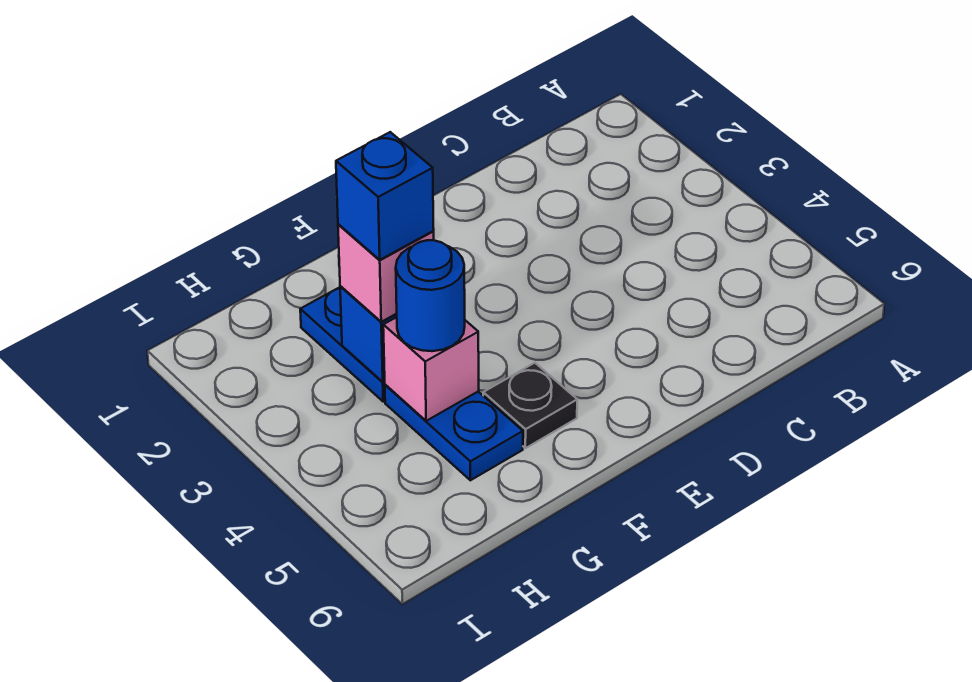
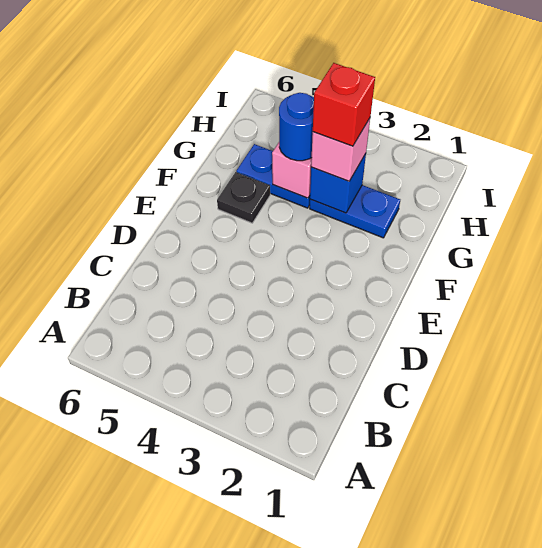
blue brick G3 level 4 -> red brick G3 level 4

